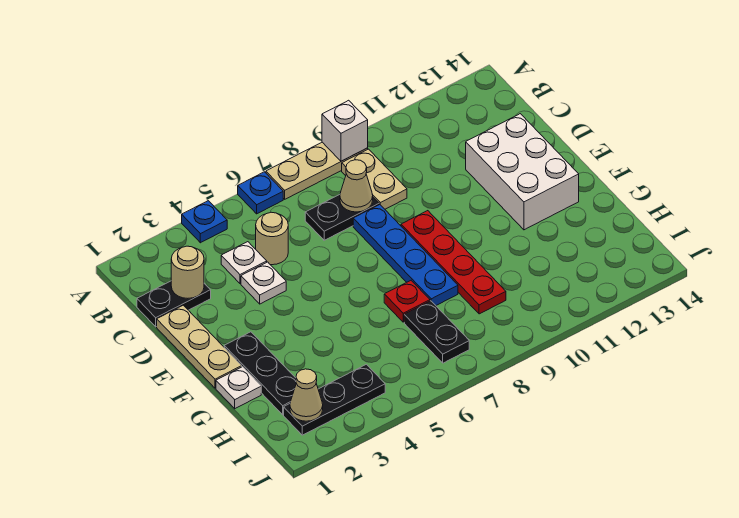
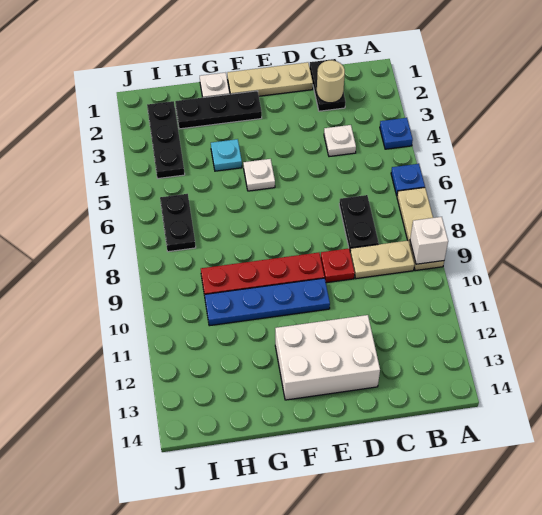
tan round brick C5 level 1 -> none
tan cone C8 level 2 -> none
white plate D4 level 1 -> white plate F5 level 1
blue plate D8:G8 level 1 -> blue plate E10:H10 level 1
none -> cyan plate G4 level 1
red plate G7 level 1 -> red plate D9 level 1
black plate H7:I7 level 1 -> black plate I6:I7 level 1
tan cone I2 level 2 -> none

